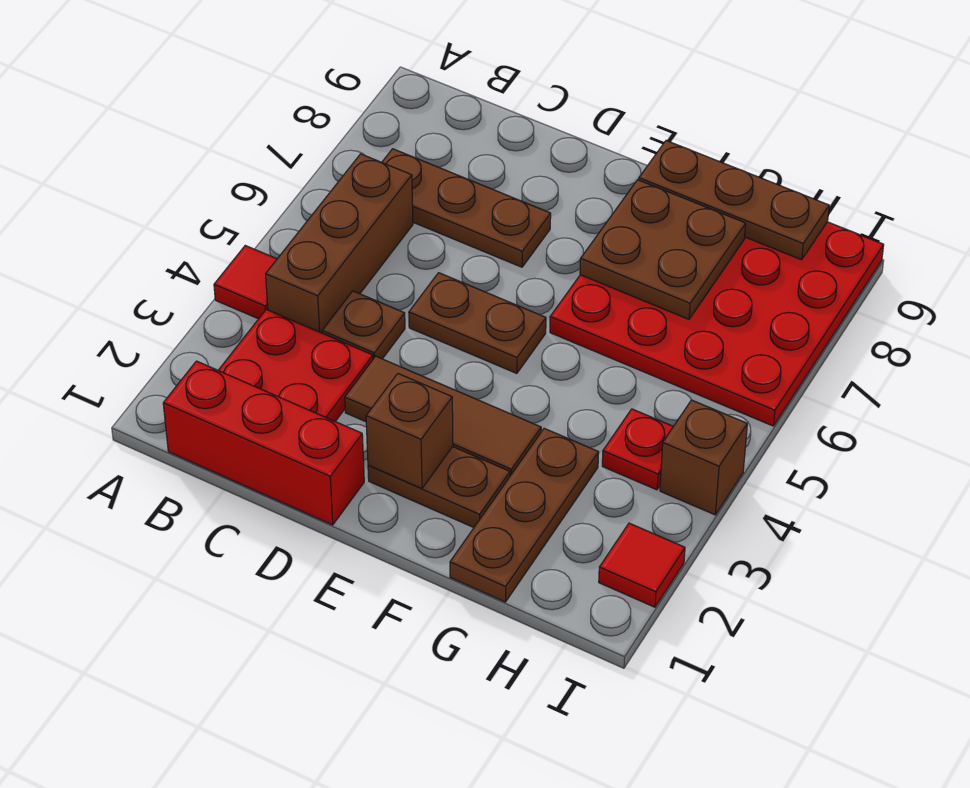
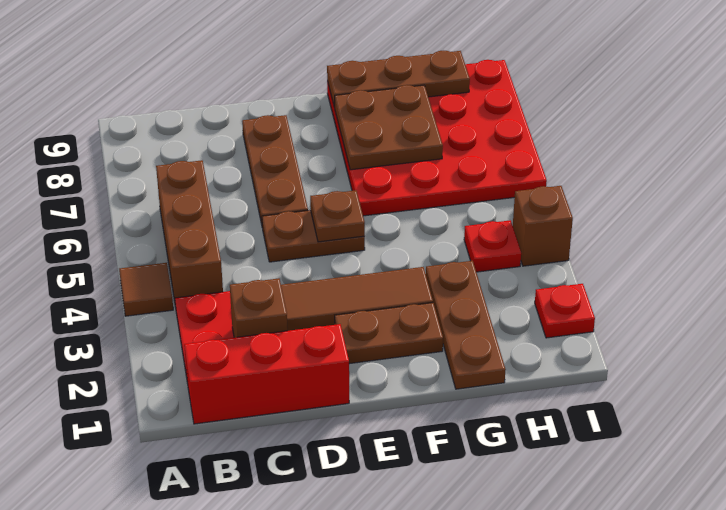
red tile A4 level 1 -> brown tile A4 level 1
brown plate B7:D7 level 1 -> brown plate D6:D8 level 1
brown plate C4 level 1 -> brown plate E5 level 2
brown brick E2 level 2 -> brown brick C2 level 2
red tile I2 level 1 -> red plate I2 level 1

